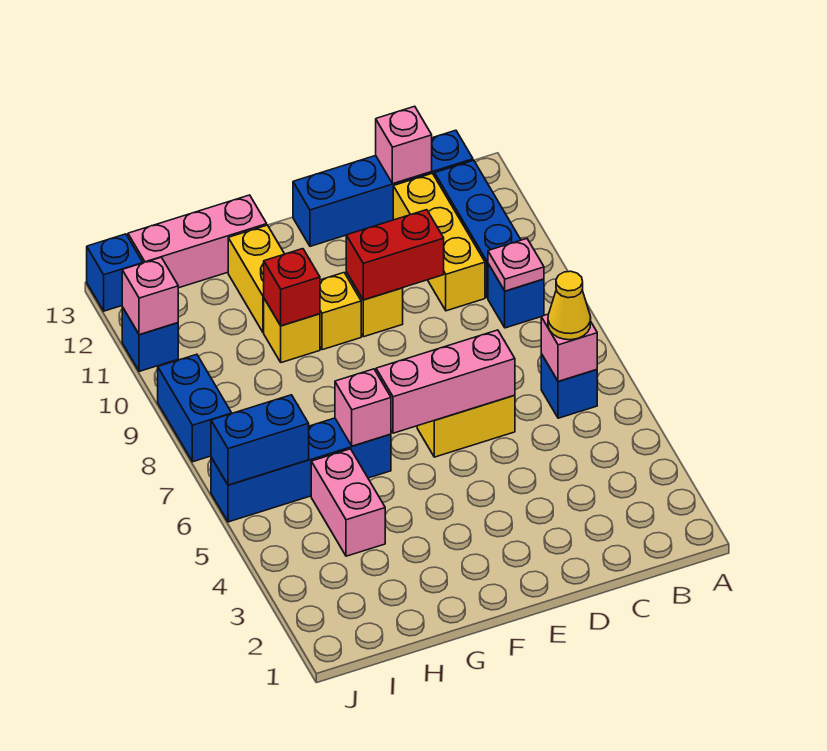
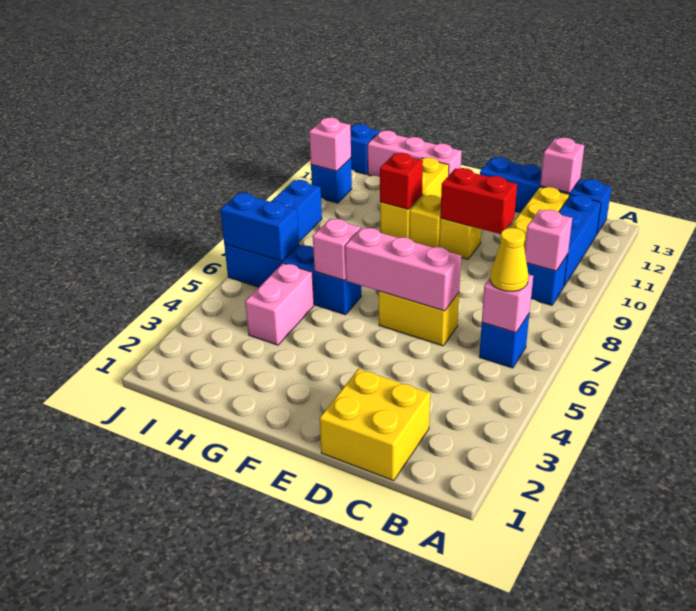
pink plate B9 level 2 -> pink brick B9 level 2
none -> yellow brick C1:D2 level 1

